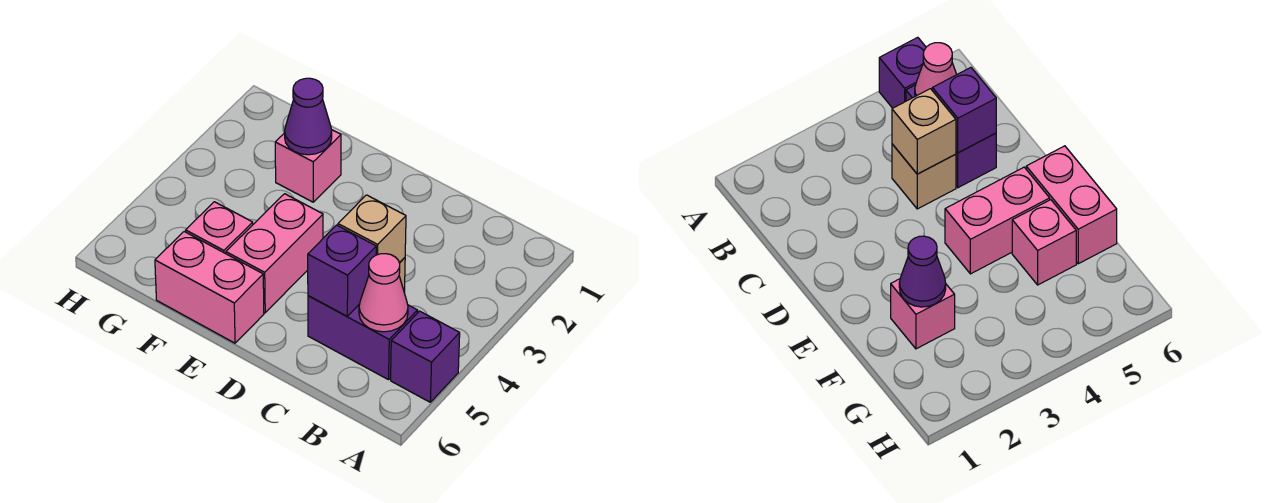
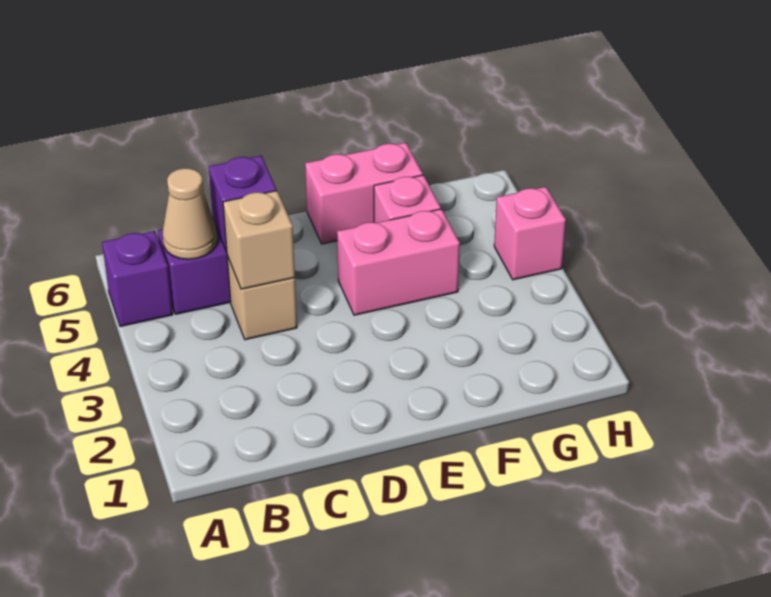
pink cone B5 level 2 -> tan cone B5 level 2
pink brick E4:E5 level 1 -> pink brick E4:F4 level 1
pink brick F2 level 1 -> pink brick H4 level 1
purple cone F2 level 2 -> none

